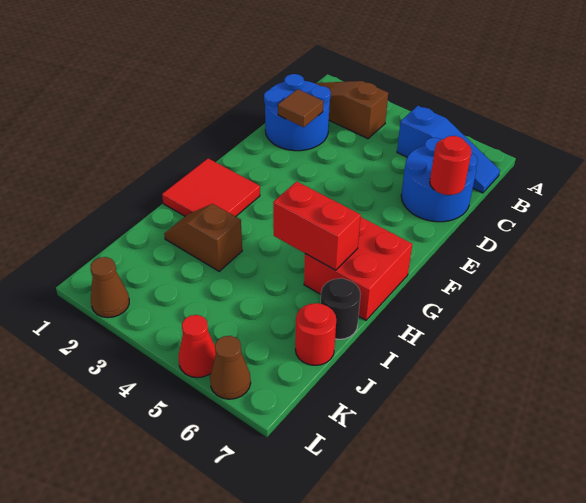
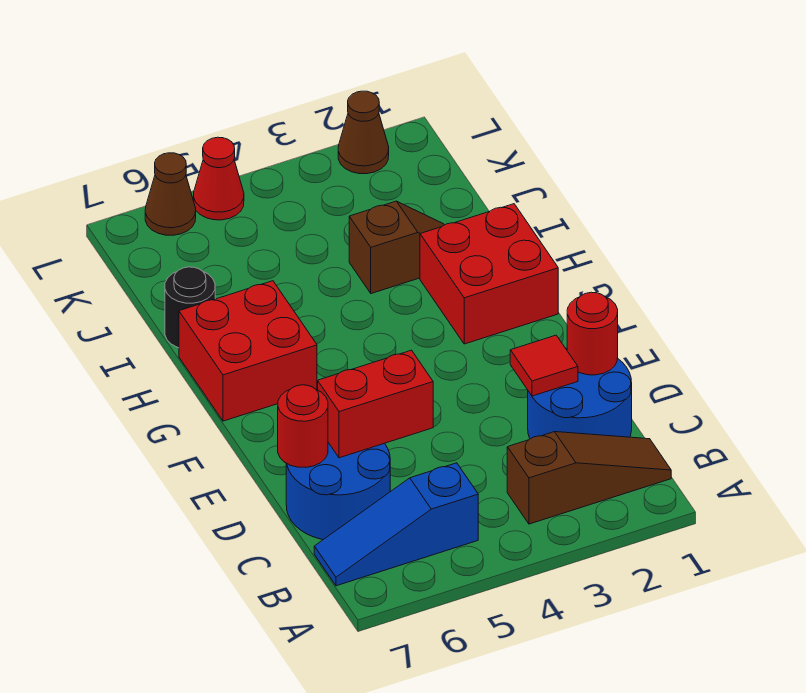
brown tile D2 level 2 -> red tile D2 level 2
red tile G1:H2 level 1 -> red brick G1:H2 level 1
red brick H5:H6 level 2 -> red brick D5:D6 level 2
red round brick J7 level 1 -> red round brick D1 level 2

